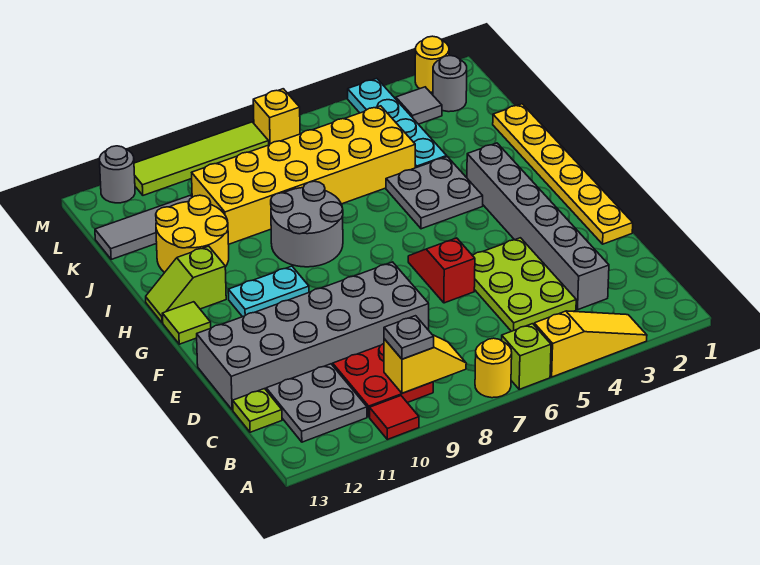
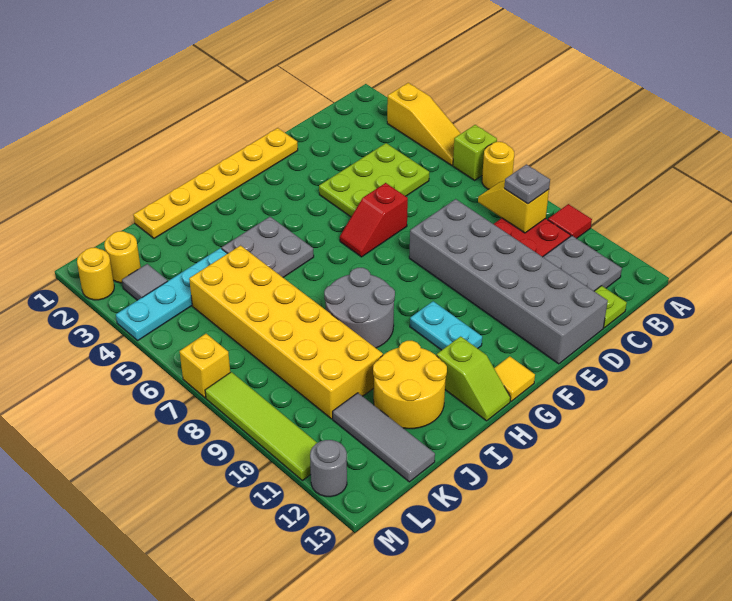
yellow slope A3:A5 level 1 top 5 -> yellow slope A3:A5 level 1 top 3
grey brick C3:H3 level 1 -> none
lime tile G13 level 1 -> yellow tile G13 level 1
grey round brick L2 level 1 -> yellow round brick L2 level 1

